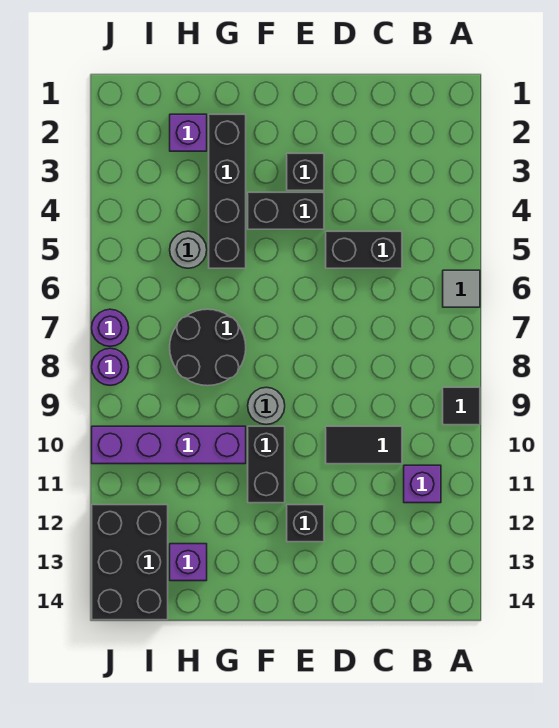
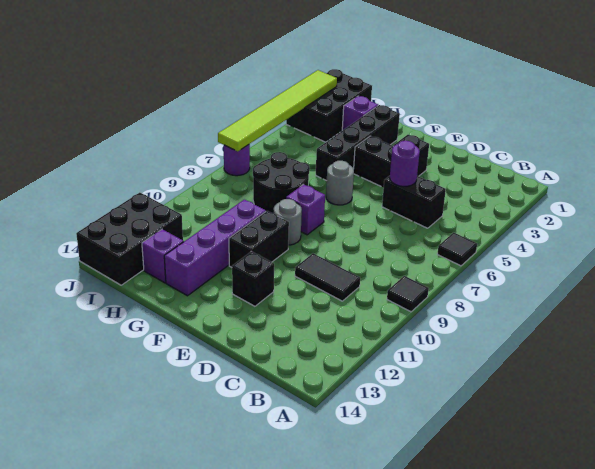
grey tile A6 level 1 -> black tile A6 level 1
purple brick B11 level 1 -> purple brick F8 level 1
purple brick G10:J10 level 1 -> purple brick G10:G13 level 1
grey round brick H5 level 1 -> grey round brick F6 level 1
none -> black brick I1:J3 level 1
none -> lime tile J2:J7 level 2
purple round brick J8 level 1 -> purple round brick D5 level 2

